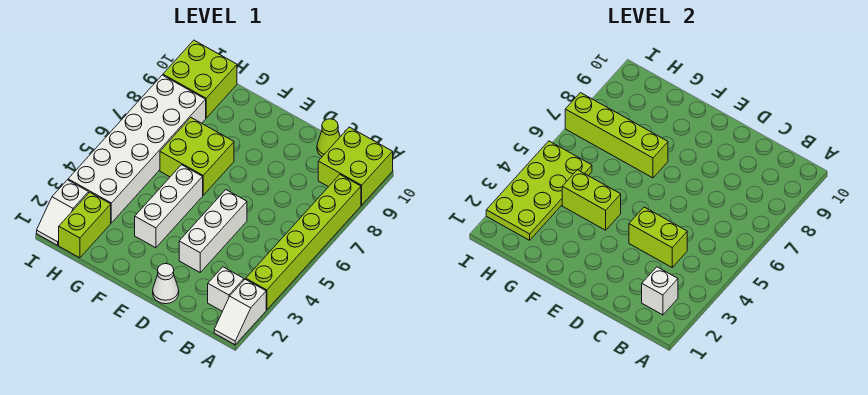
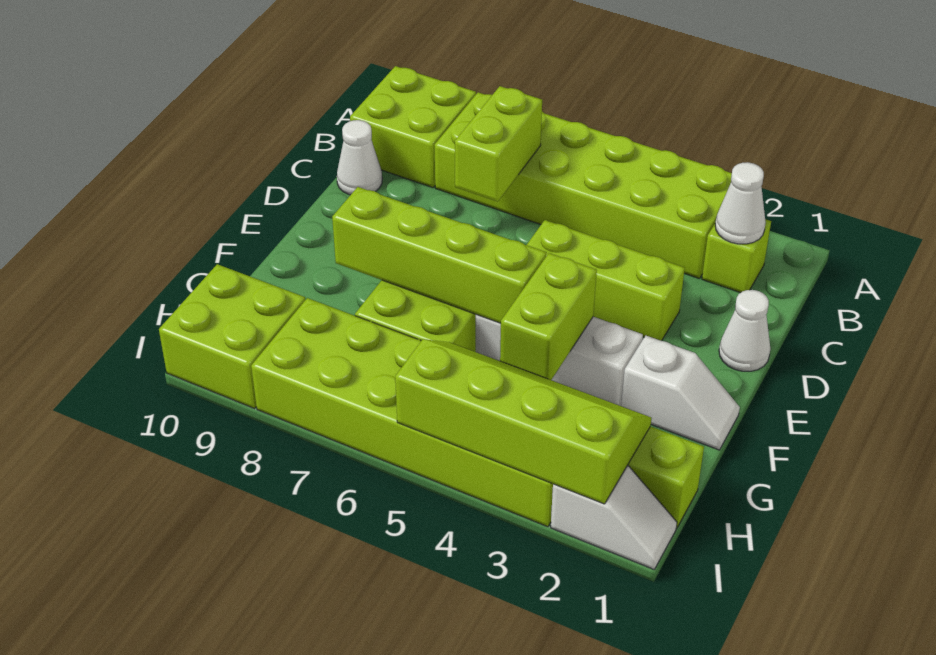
white slope A1:A2 level 1 top 2 -> white slope F1:F2 level 1 top 2
lime brick A3:A8 level 1 -> lime brick A3:B8 level 1
white brick B2 level 1 -> lime brick B2 level 1
white brick B2 level 2 -> white cone B2 level 2
lime brick C4:D4 level 2 -> lime brick B7:C7 level 2
lime cone C10 level 1 -> white cone C10 level 1
white brick D3:D5 level 1 -> lime brick D3:D5 level 1
lime brick F7:I7 level 2 -> lime brick F5:F8 level 2
lime plate H2:I5 level 2 -> lime slope H2:I5 level 2 top I
white brick H3:I8 level 1 -> lime brick H3:I8 level 1

